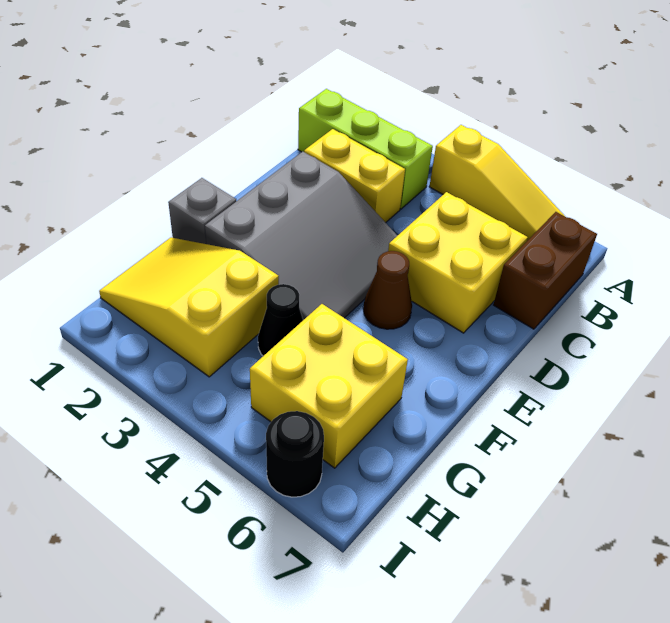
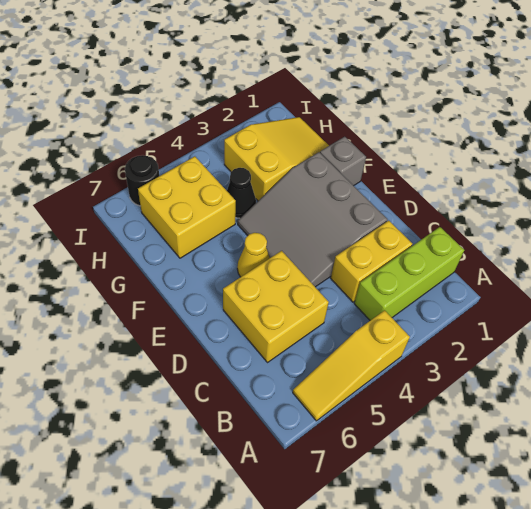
brown brick B7:C7 level 1 -> none
brown cone E5 level 1 -> yellow cone E5 level 1

